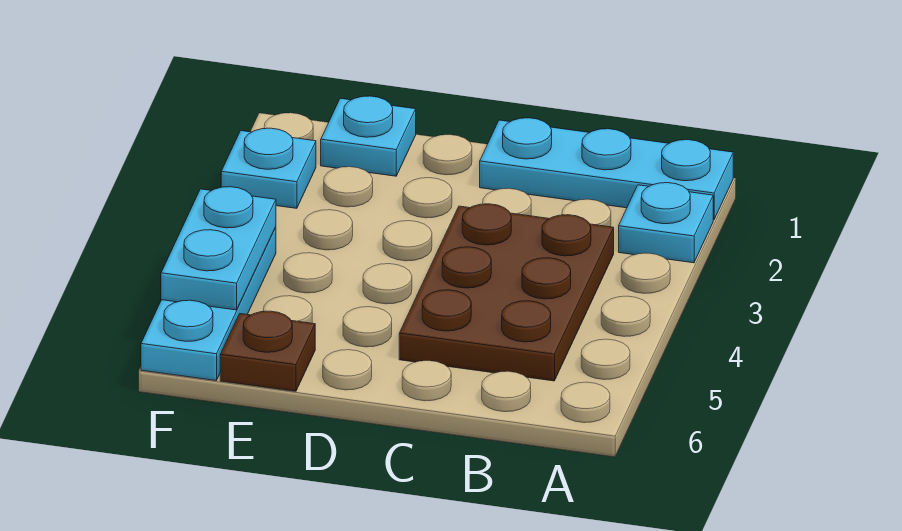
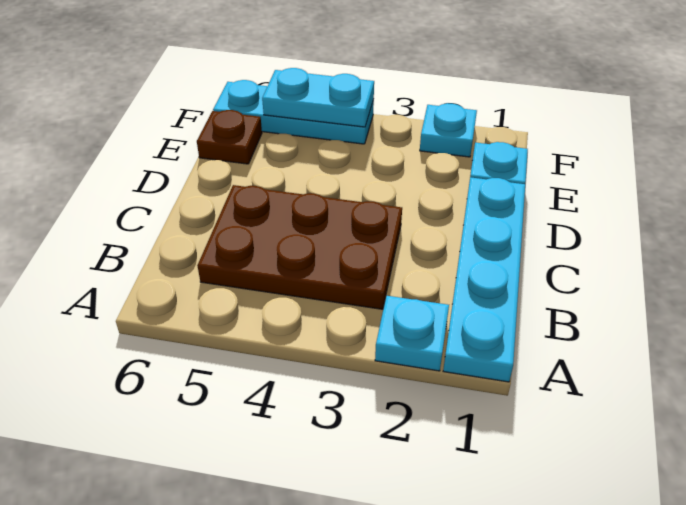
cyan plate A1:C1 level 1 -> cyan plate A1:D1 level 1

